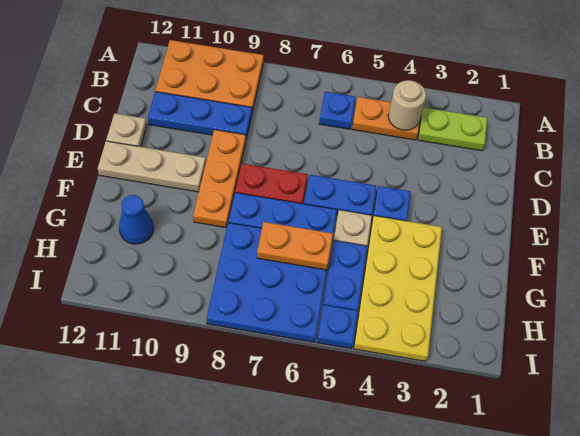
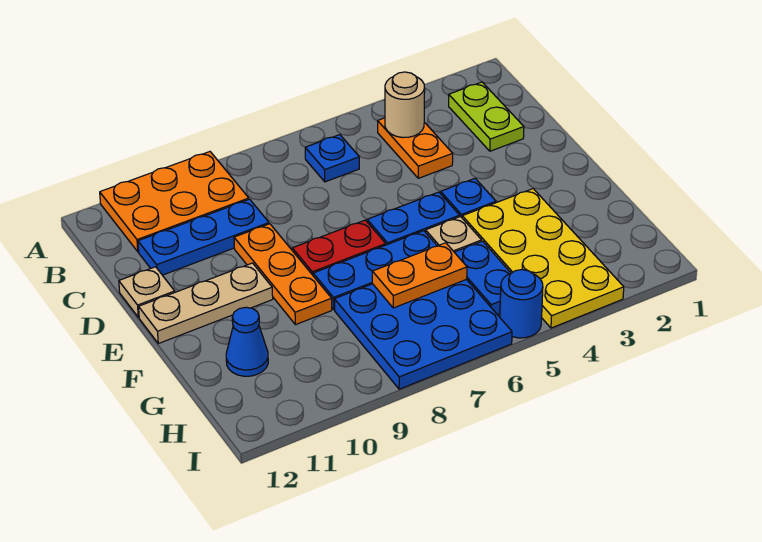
lime plate B2:B3 level 1 -> lime plate B2:C2 level 1
orange plate B4:B5 level 1 -> orange plate B4:C4 level 1
blue plate I5 level 1 -> blue round brick I5 level 1

